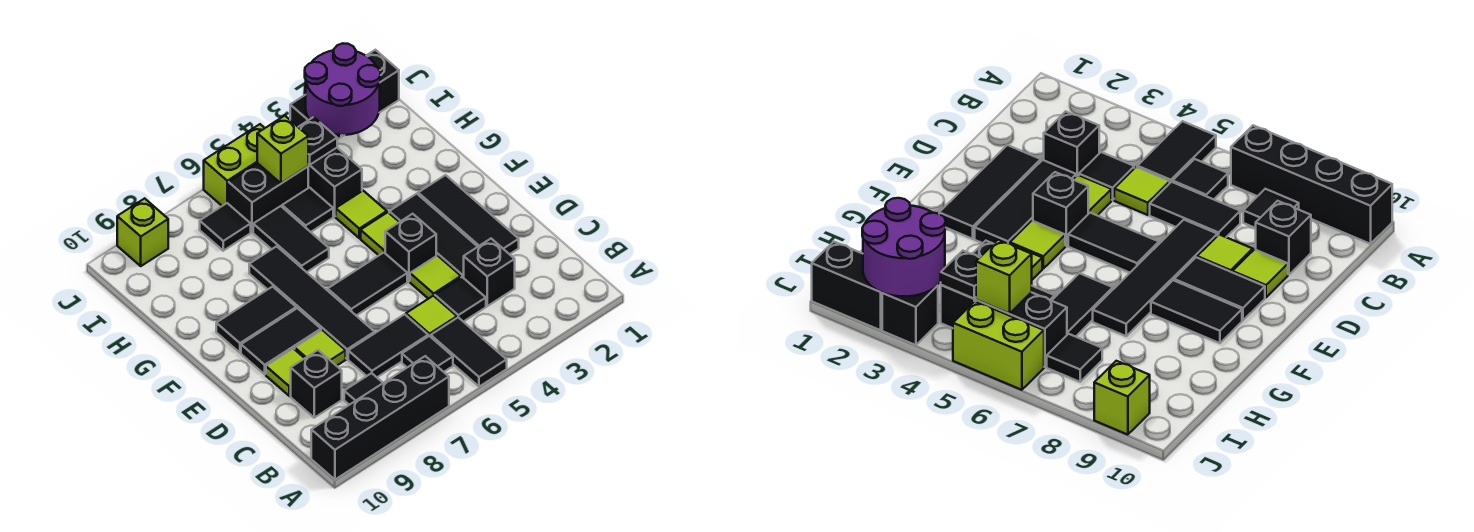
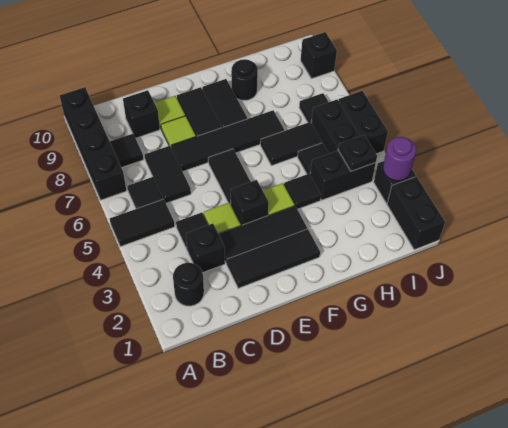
none -> black round brick B2 level 1
lime tile C5 level 1 -> none
lime tile G4 level 1 -> black tile G4 level 1
none -> black round brick G9 level 1
purple round brick I2:J3 level 2 -> purple round brick J3 level 2
lime brick I5 level 2 -> none
lime brick J5:J6 level 1 -> black brick J5:J6 level 1
lime brick J9 level 1 -> black brick J9 level 1

